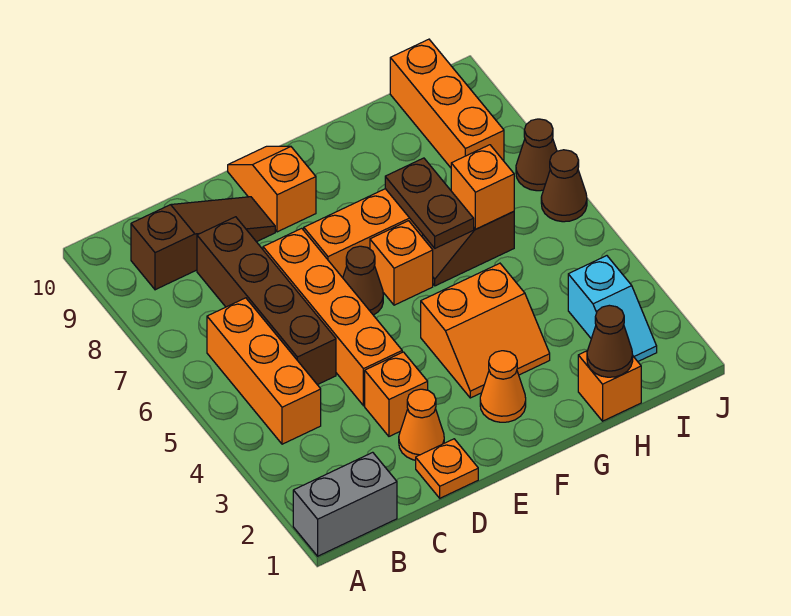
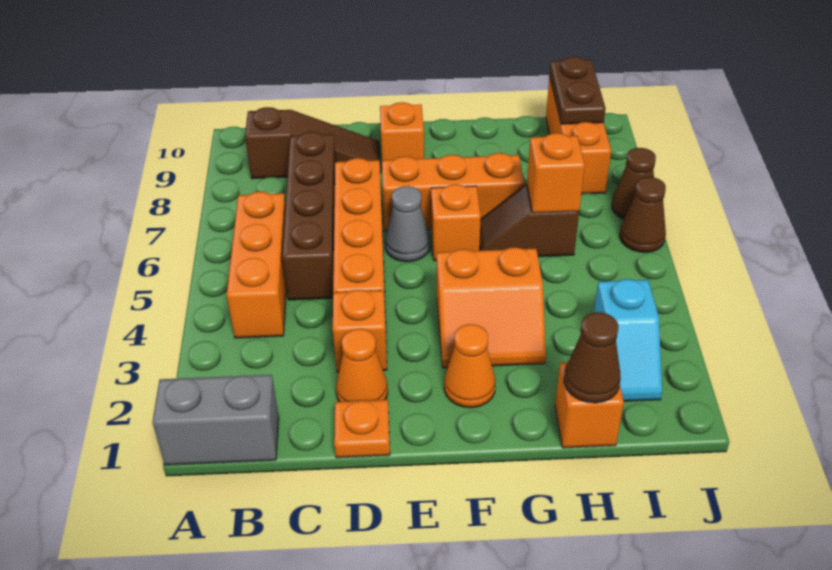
brown cone E6 level 1 -> grey cone E6 level 1
brown plate G6:G7 level 2 -> brown plate I9:I10 level 2

